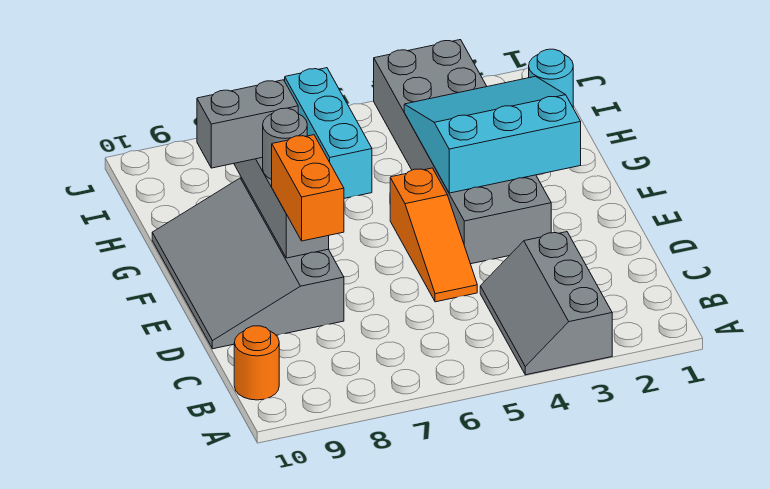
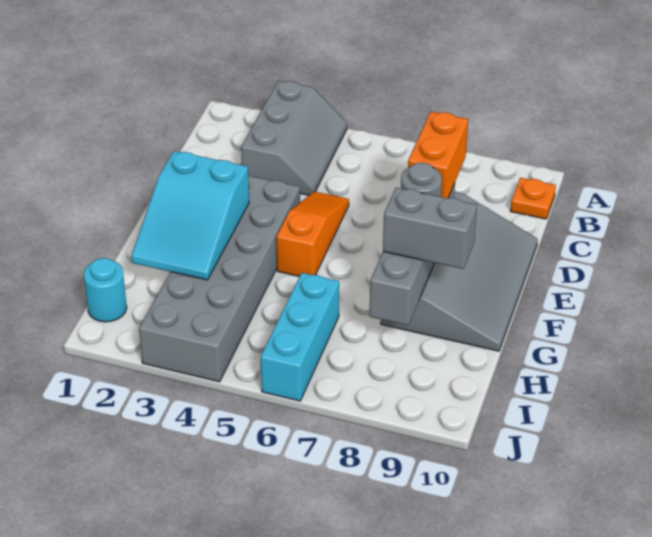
orange round brick B10 level 1 -> orange plate B10 level 1
cyan slope F2:H4 level 2 top F -> cyan slope F2:H3 level 2 top F

